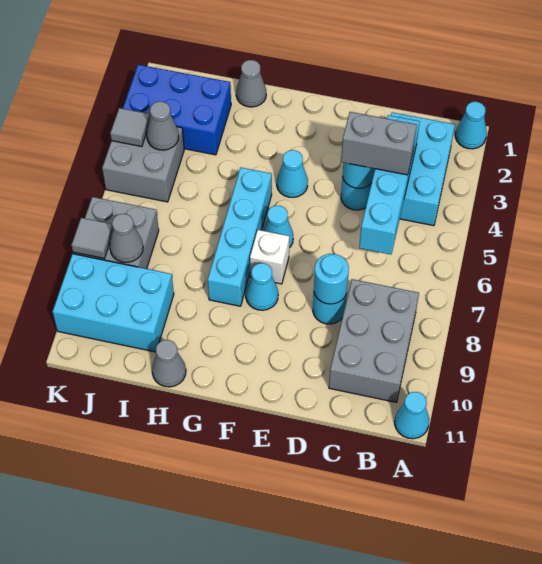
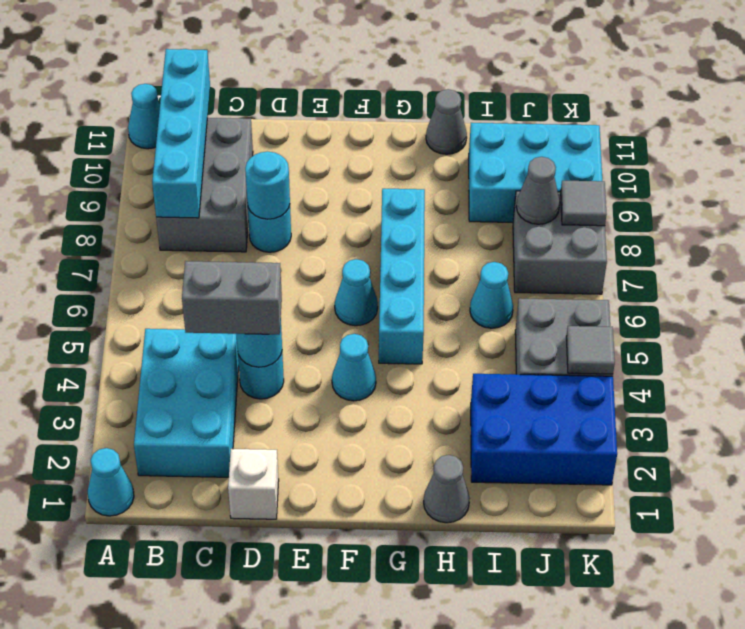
cyan brick C3:C6 level 2 -> cyan brick B8:B11 level 2
white brick F7 level 1 -> white brick D1 level 1
cyan cone F8 level 1 -> cyan cone I6 level 1
grey cone J4 level 2 -> none

